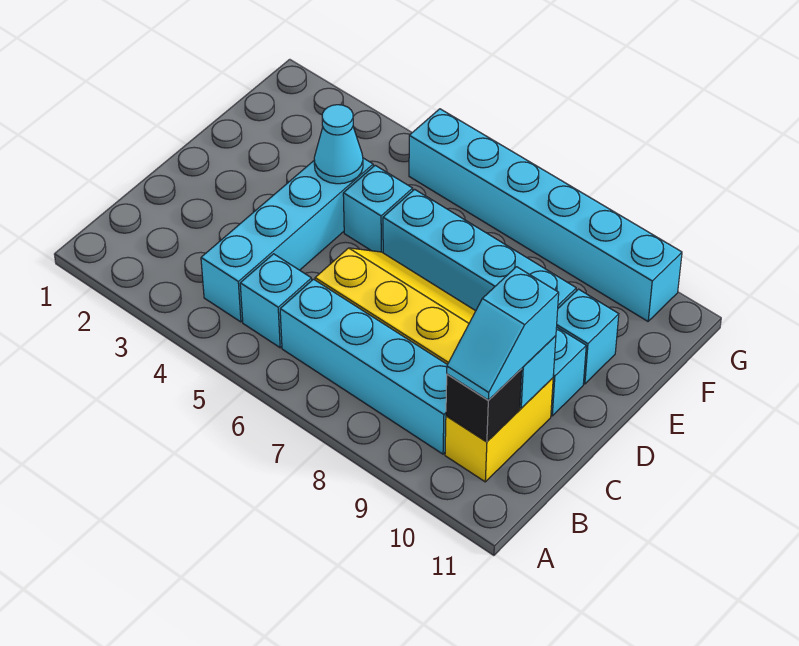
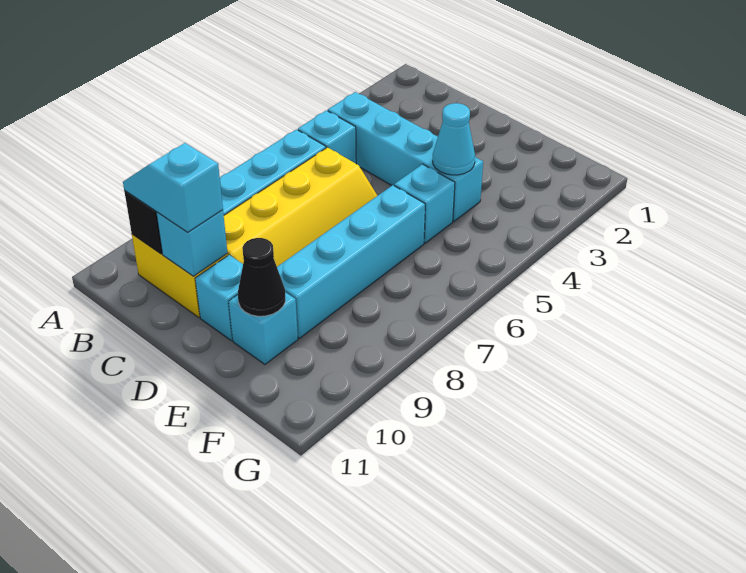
none -> black cone E10 level 2
cyan brick G5:G10 level 1 -> none

